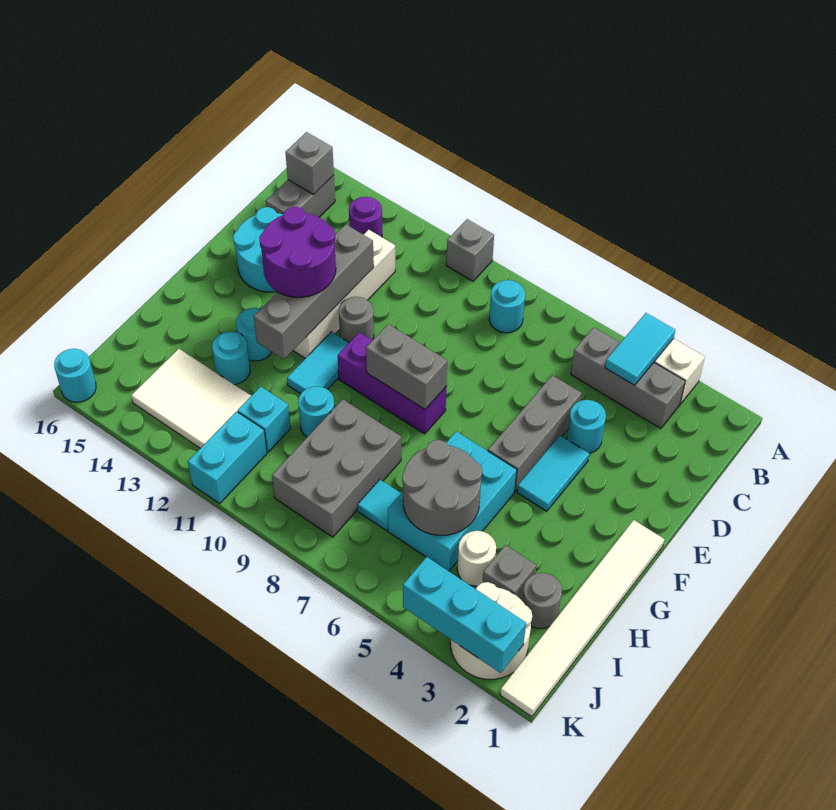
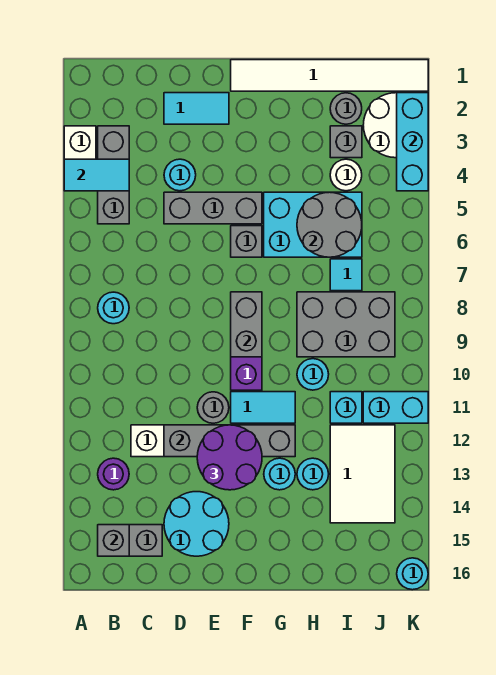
grey brick A10 level 1 -> grey brick F6 level 1
cyan tile E4:F4 level 1 -> cyan tile D2:E2 level 1

